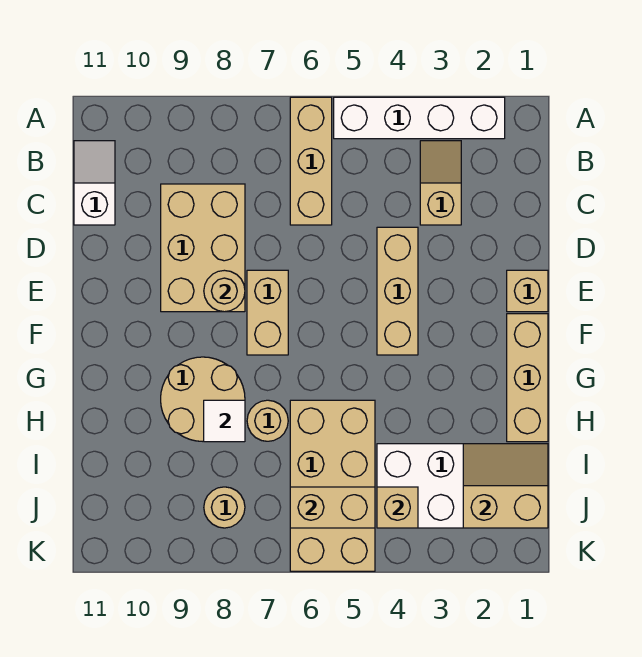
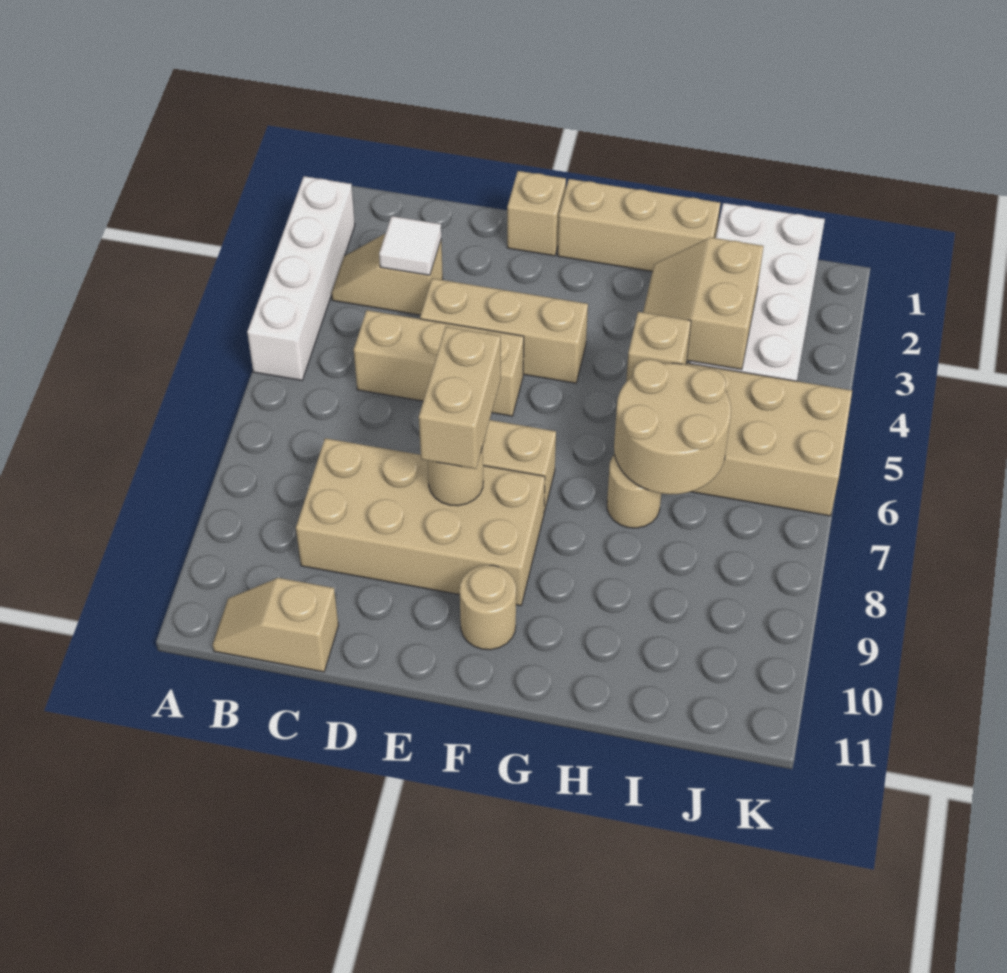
tan brick A6:C6 level 1 -> tan brick C5:E5 level 1
white slope B11:C11 level 1 top C -> tan slope B11:C11 level 1 top C
tan brick C8:E9 level 1 -> tan brick C8:F9 level 1
tan round brick G8:H9 level 1 -> tan round brick H6:I7 level 2
white tile H8 level 2 -> white tile C3 level 2
tan slope I1:J2 level 2 top J -> tan slope H3:I4 level 2 top I
tan brick J4 level 2 -> tan brick H5 level 2
tan brick J5:J6 level 2 -> tan brick E7:E8 level 3
tan round brick J8 level 1 -> tan round brick F10 level 1

